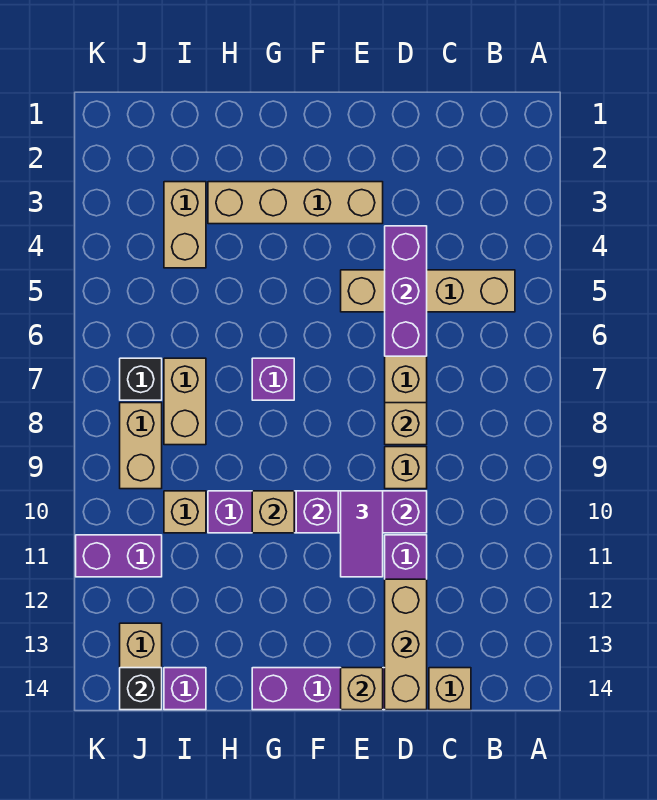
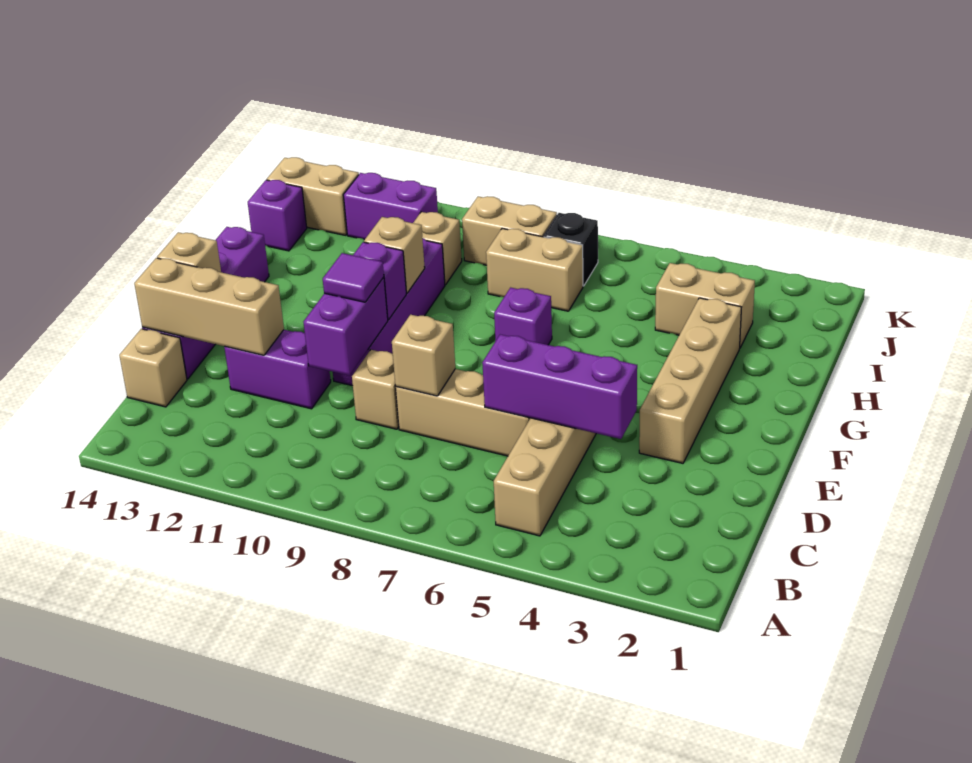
purple tile E10:E11 level 3 -> purple tile E10 level 3
purple brick J11:K11 level 1 -> purple brick J11:J12 level 1
black brick J14 level 2 -> none

